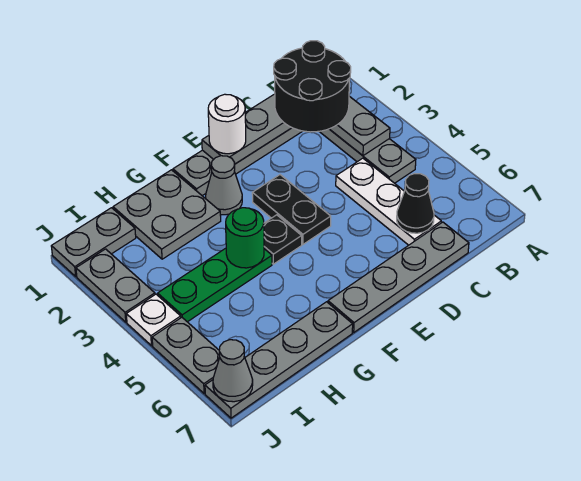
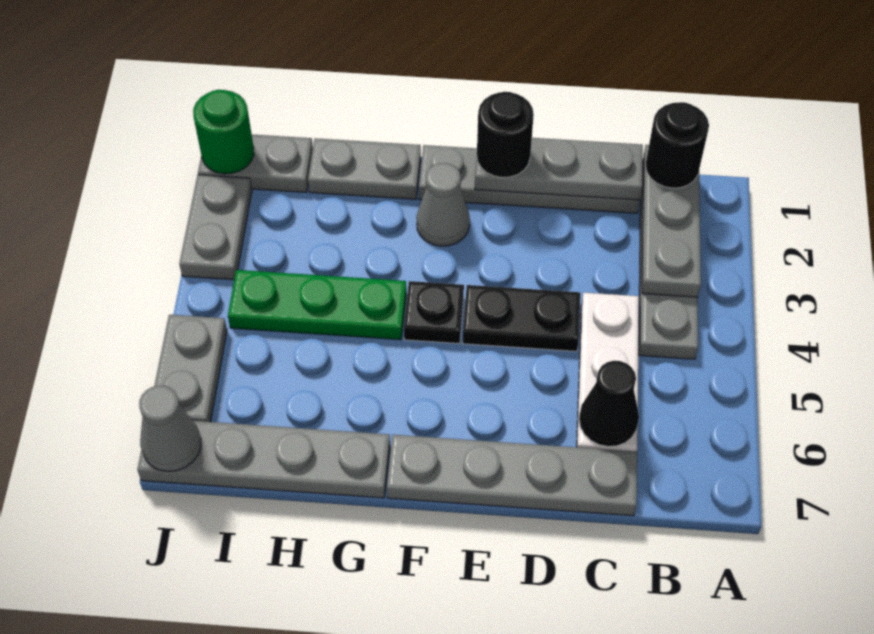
black round brick B1:C2 level 3 -> black round brick B1 level 3
white round brick E1 level 3 -> black round brick E1 level 3
black plate E3:E4 level 1 -> black plate D4:E4 level 1
grey plate G1:H2 level 1 -> grey plate G1:H1 level 1
green round brick G4 level 2 -> green round brick J1 level 2
white plate J4 level 1 -> none

